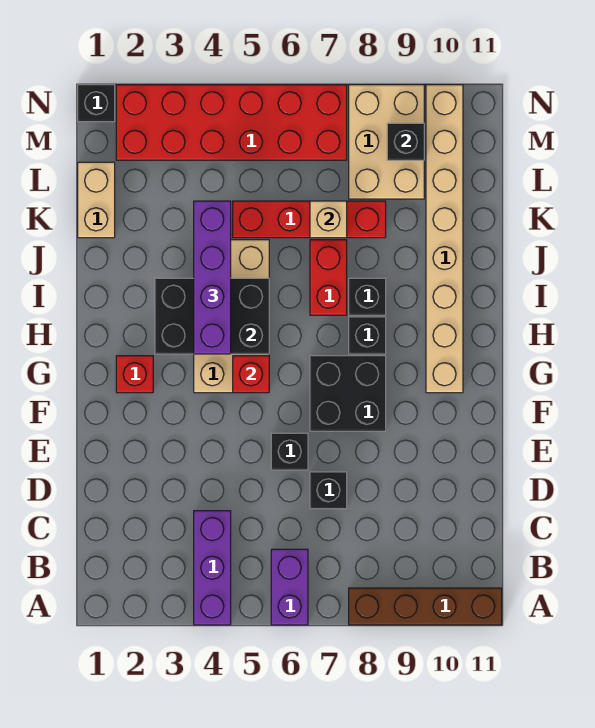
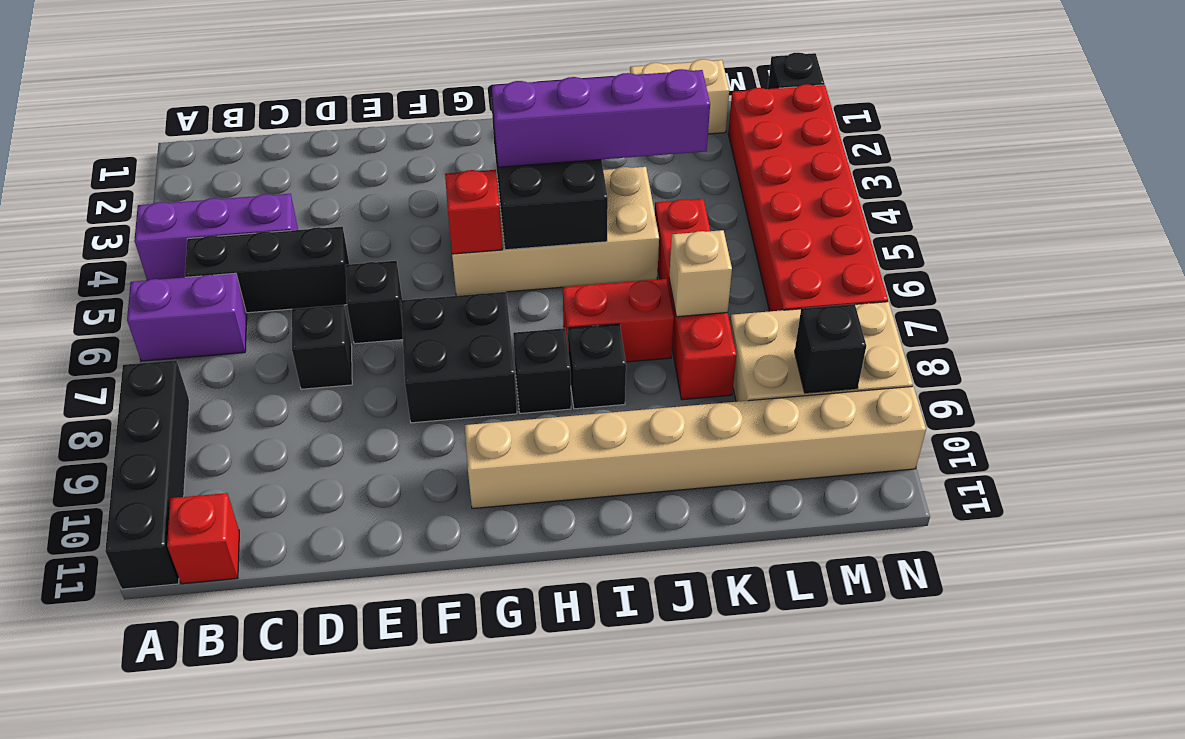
brown brick A8:A11 level 1 -> black brick A8:A11 level 1
none -> black brick B5:D5 level 1
red brick G2 level 1 -> red brick B11 level 1

